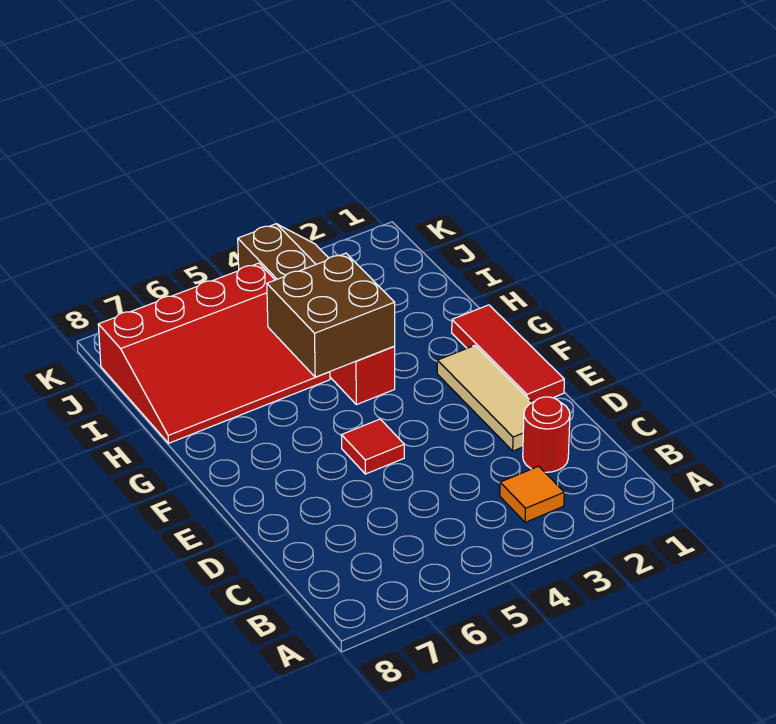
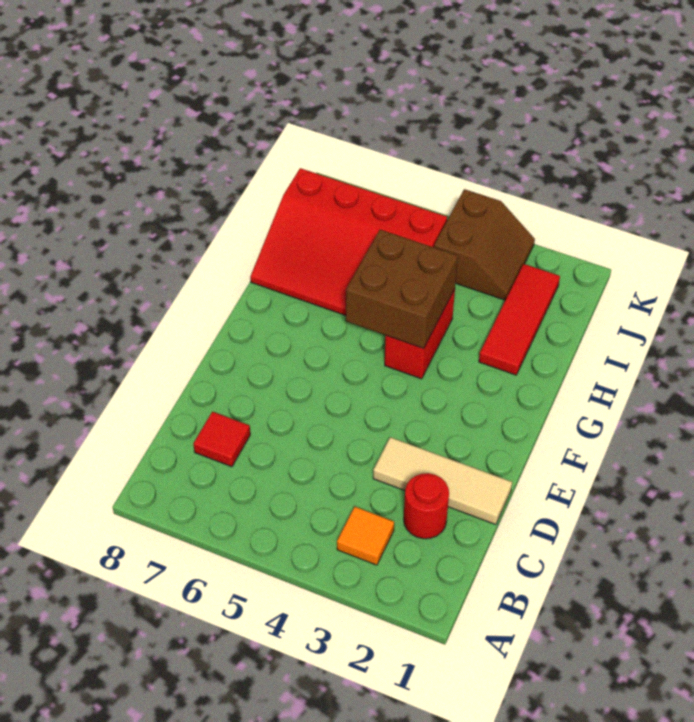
tan tile D2:F2 level 1 -> tan tile D1:D3 level 1
red tile E1:G1 level 1 -> red tile H2:J2 level 1
red tile E5 level 1 -> red tile C7 level 1

